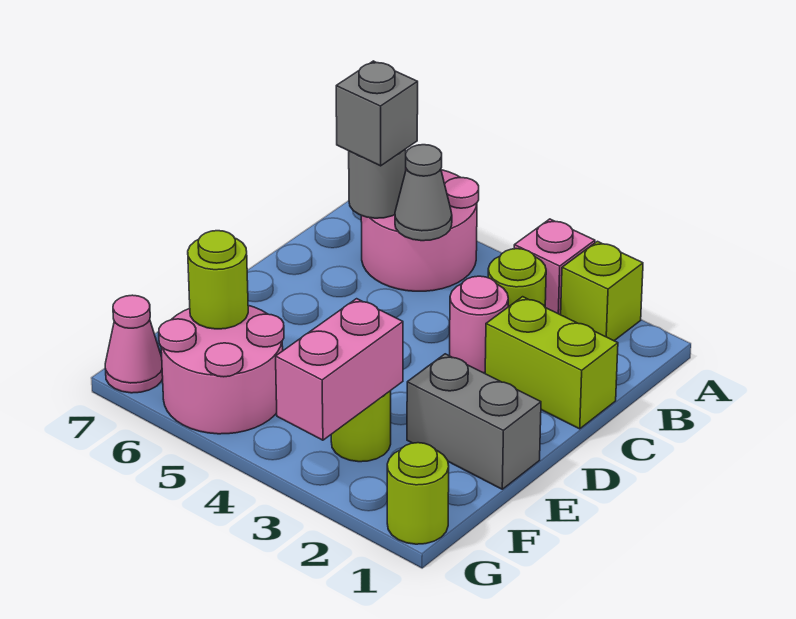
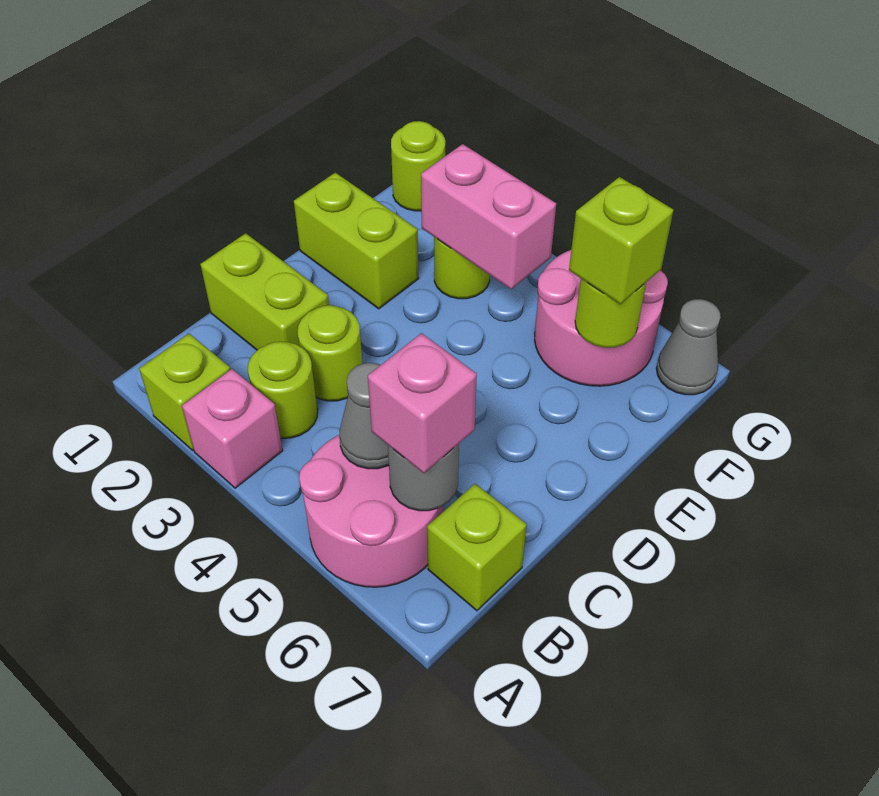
grey brick B6 level 3 -> pink brick B6 level 3
none -> lime brick B7 level 1
pink round brick C3 level 1 -> lime round brick C3 level 1
grey brick E1:E2 level 1 -> lime brick E1:E2 level 1
pink brick F3:G3 level 2 -> pink brick F3:F4 level 2
none -> lime brick F6 level 3
pink cone G7 level 1 -> grey cone G7 level 1

